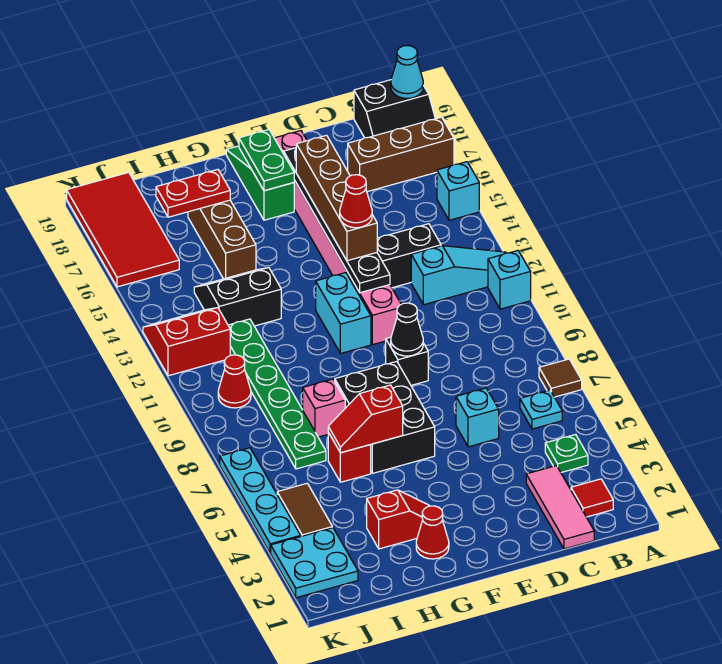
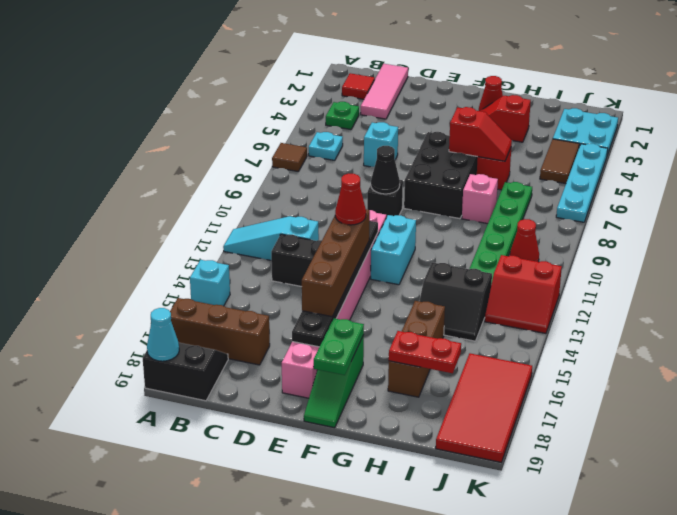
cyan brick A11 level 1 -> none

